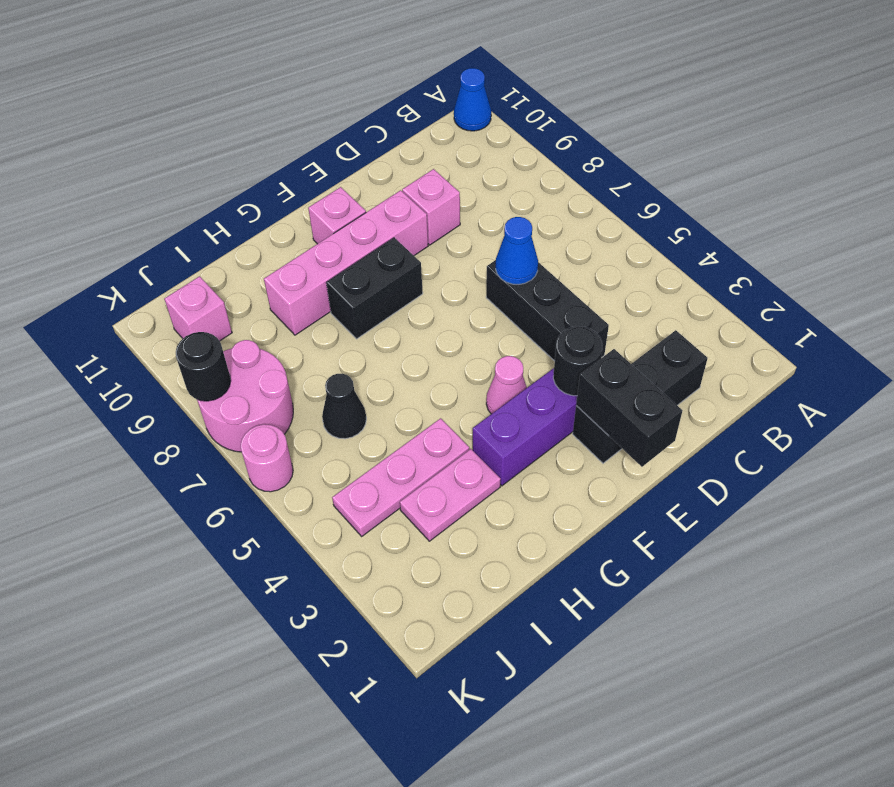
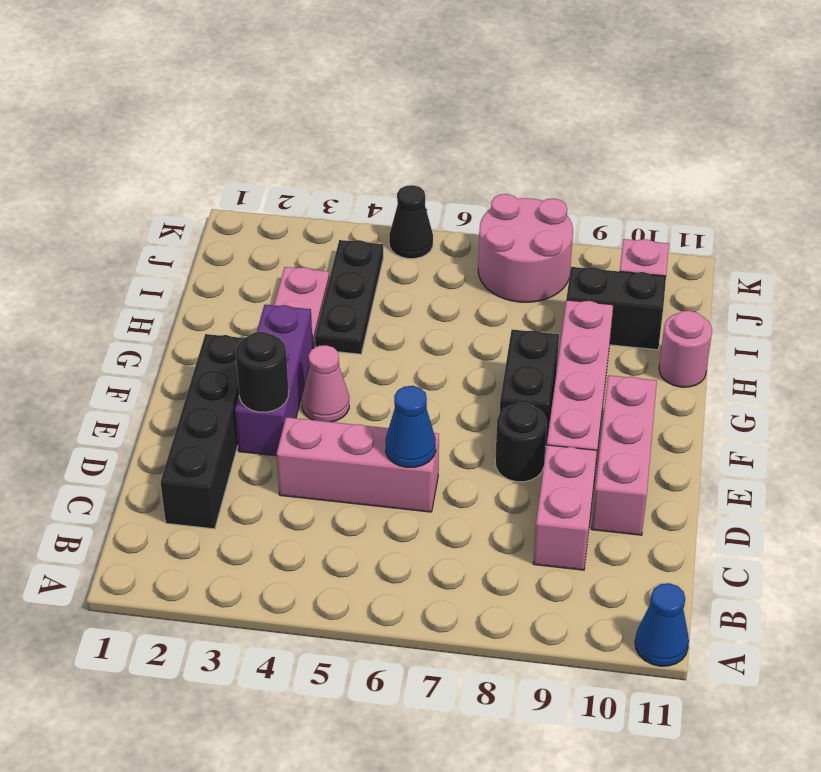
black brick C2:E2 level 1 -> black brick C2:F2 level 1
black brick D4:D6 level 1 -> pink brick D4:D6 level 1
pink brick D9 level 1 -> pink brick C9:D9 level 1
black brick E1:E2 level 2 -> black brick I9:I10 level 1
pink brick F10 level 1 -> pink brick D10:F10 level 1
pink plate H4:J4 level 1 -> black plate H4:J4 level 1
black cone I6 level 1 -> black cone K5 level 1
pink round brick K6 level 1 -> pink round brick H11 level 1
black round brick K8 level 2 -> black round brick E8 level 1

